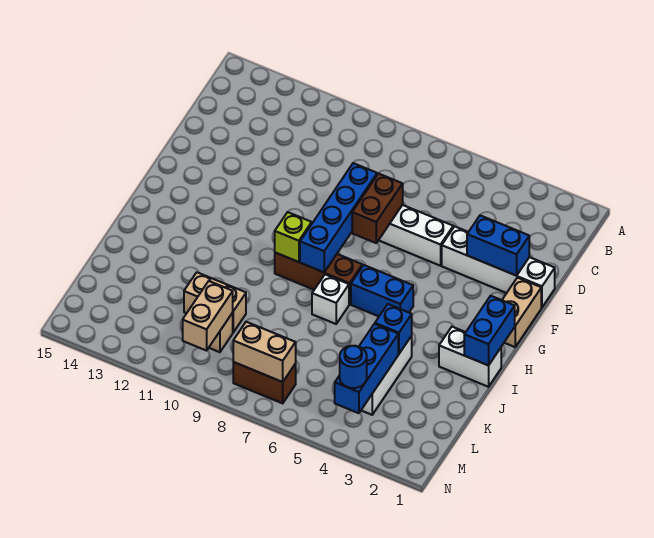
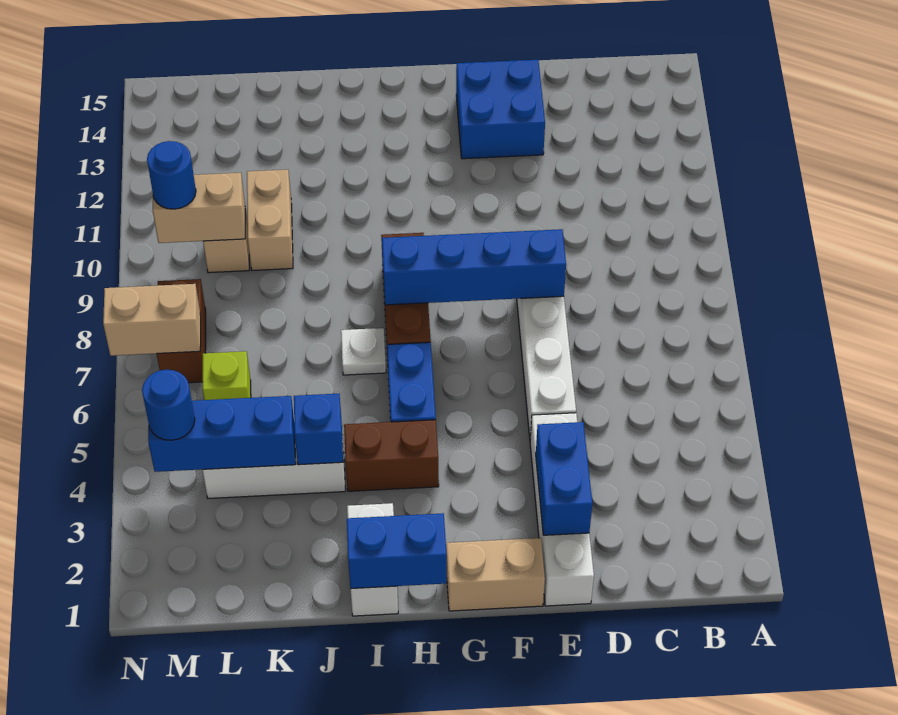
brown brick E7:F7 level 2 -> brown brick H4:I4 level 1
none -> blue brick E13:F14 level 1
lime brick H9 level 2 -> lime brick L6 level 1
white brick I7 level 1 -> white plate I7 level 1
tan brick M7:M8 level 2 -> tan brick M7:N7 level 2
none -> blue round brick M10 level 3

